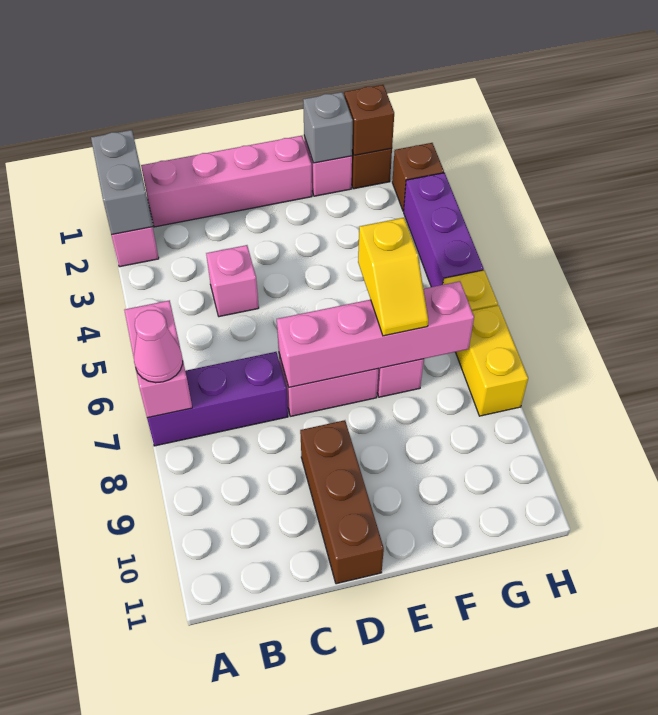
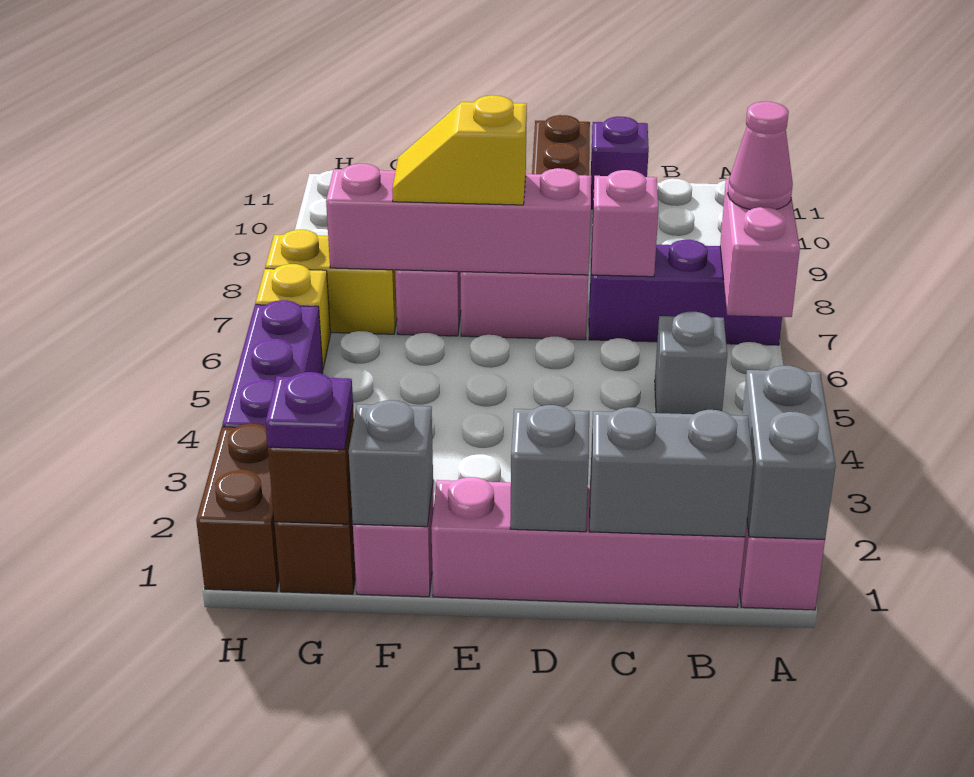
none -> grey brick B1:C1 level 2
none -> grey brick B5 level 1
pink brick C4 level 1 -> pink brick C7 level 2
none -> purple brick C11 level 1
none -> grey brick D1 level 2
yellow slope F6:F7 level 3 top 6 -> yellow slope E7:F7 level 3 top E
none -> purple plate G1 level 3
brown brick H2 level 1 -> brown brick H1:H2 level 1
yellow brick H7:H8 level 1 -> yellow brick G7:H7 level 1

